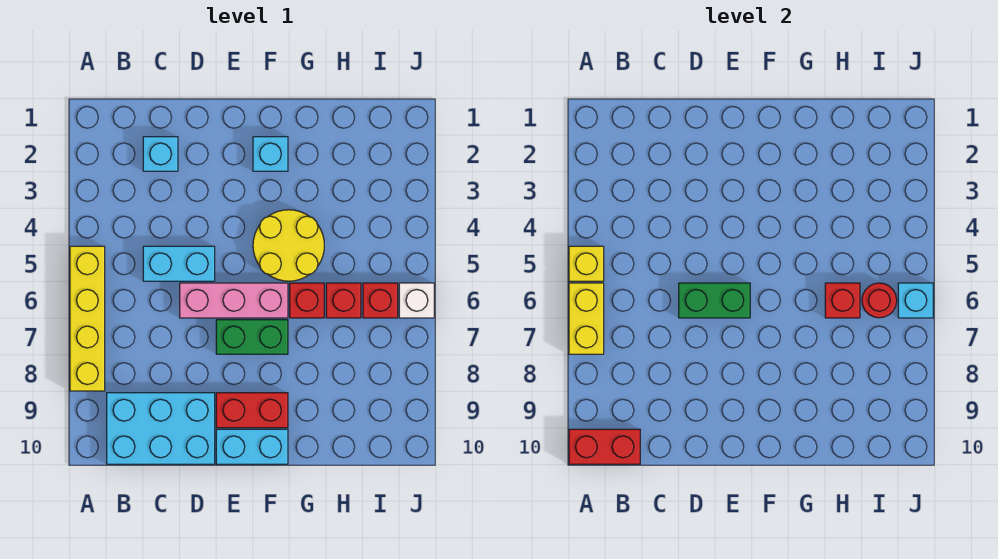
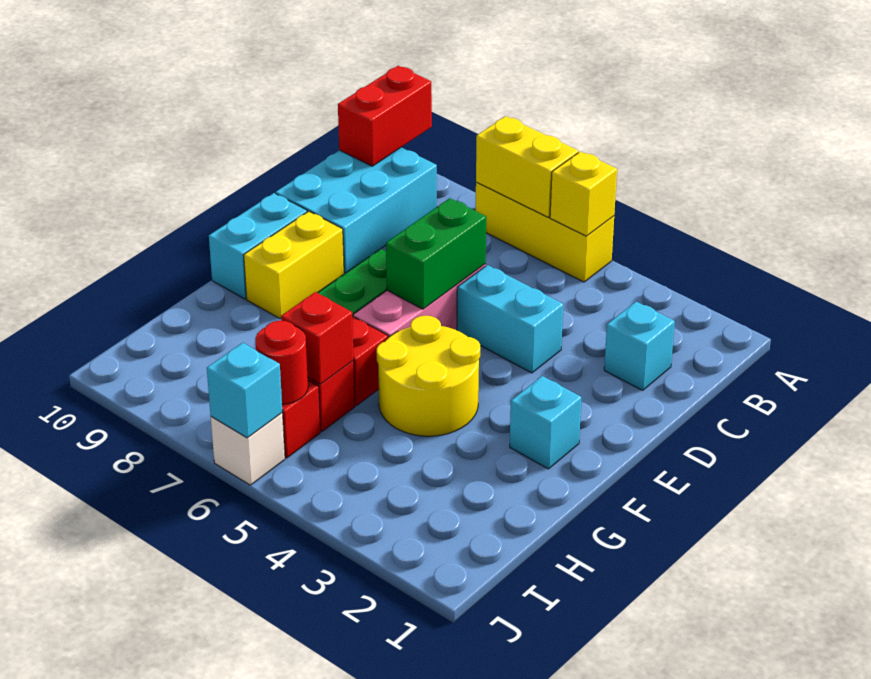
yellow brick A5:A8 level 1 -> yellow brick A5:A7 level 1
cyan brick C5:D5 level 1 -> cyan brick D4:D5 level 1
red brick E9:F9 level 1 -> yellow brick E9:F9 level 1

